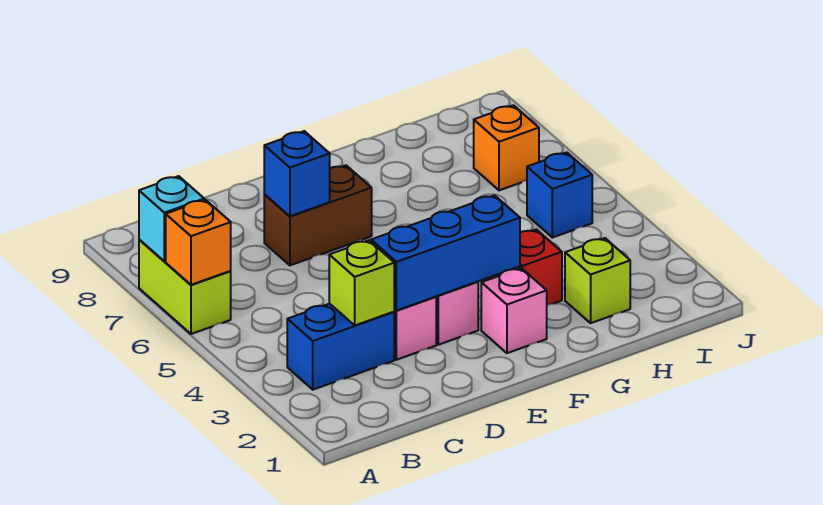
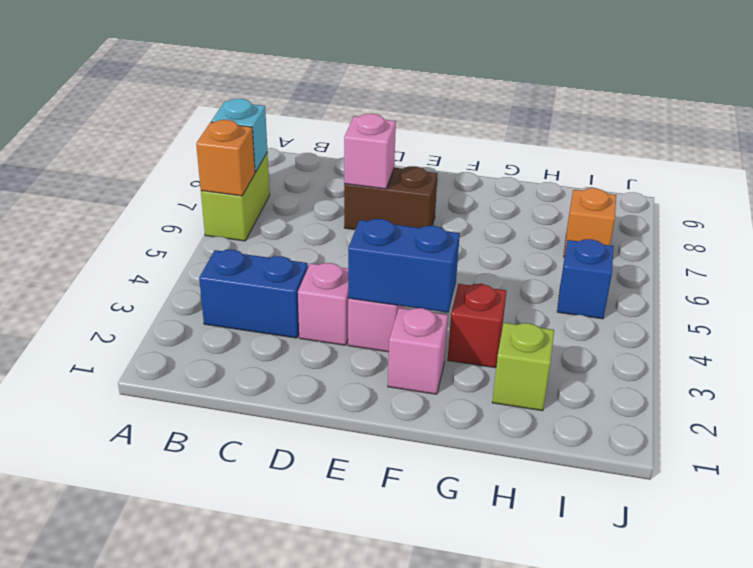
lime brick C3 level 2 -> none
blue brick D3:F3 level 2 -> blue brick E3:F3 level 2
blue brick D7 level 2 -> pink brick D7 level 2

